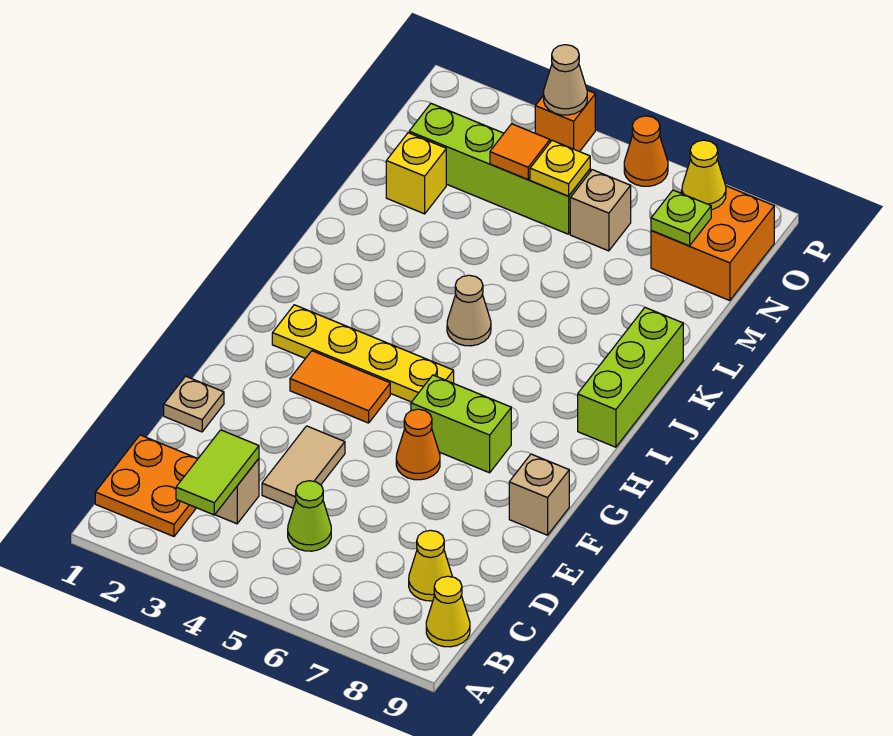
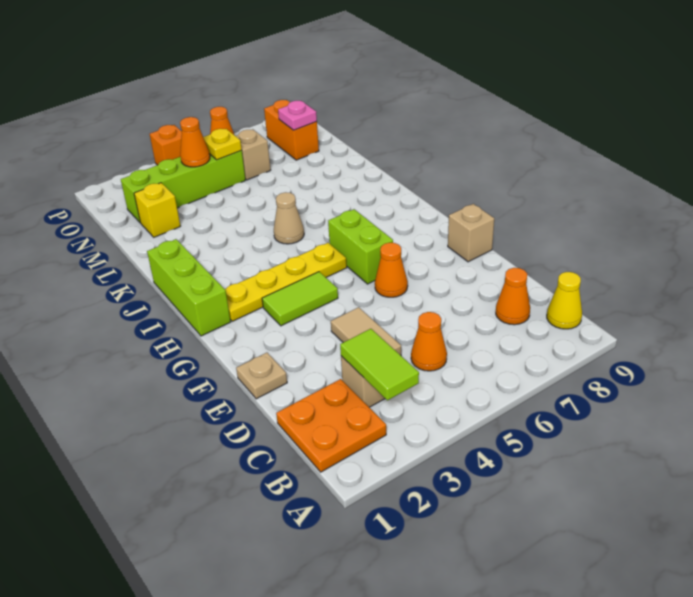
lime cone C5 level 1 -> orange cone C5 level 1
yellow cone C8 level 1 -> orange cone C8 level 1
orange tile G3:G4 level 1 -> lime tile G3:G4 level 1
lime brick G6:G7 level 1 -> lime brick G6:H6 level 1
lime brick I9:K9 level 1 -> lime brick H1:J1 level 1
orange tile N4 level 2 -> orange cone N4 level 2
orange brick N8:O9 level 1 -> orange brick N8:O8 level 1
lime plate N8 level 2 -> pink plate N8 level 2
yellow cone O8 level 2 -> none
tan cone P4 level 2 -> none

